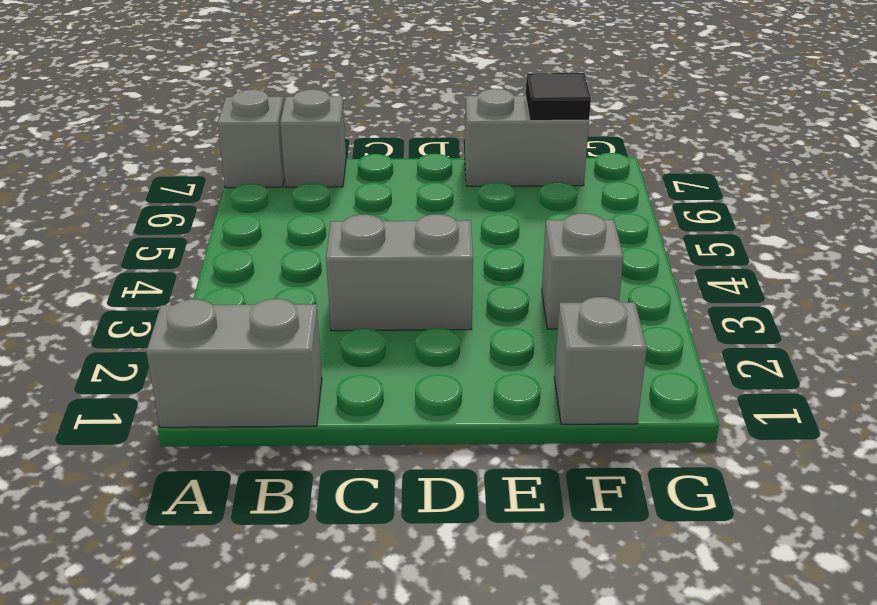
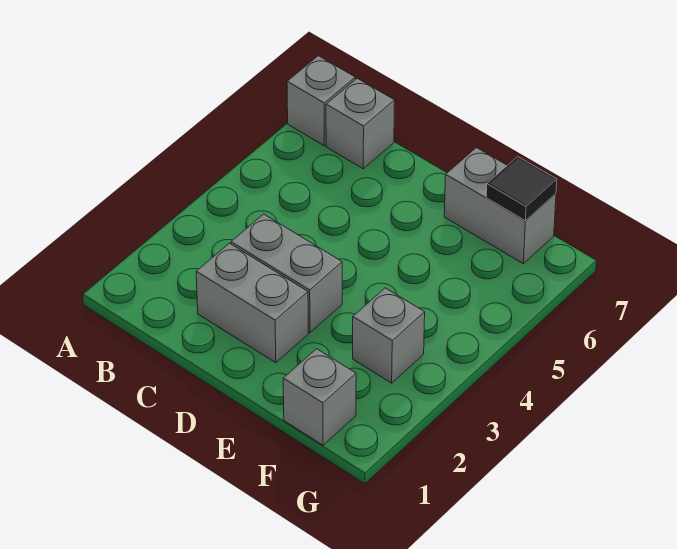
grey brick A1:B1 level 1 -> grey brick C2:D2 level 1

